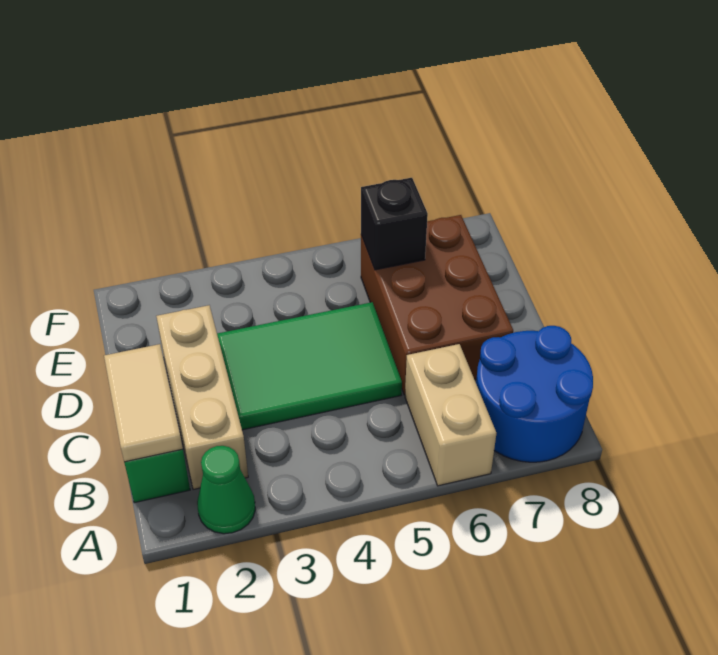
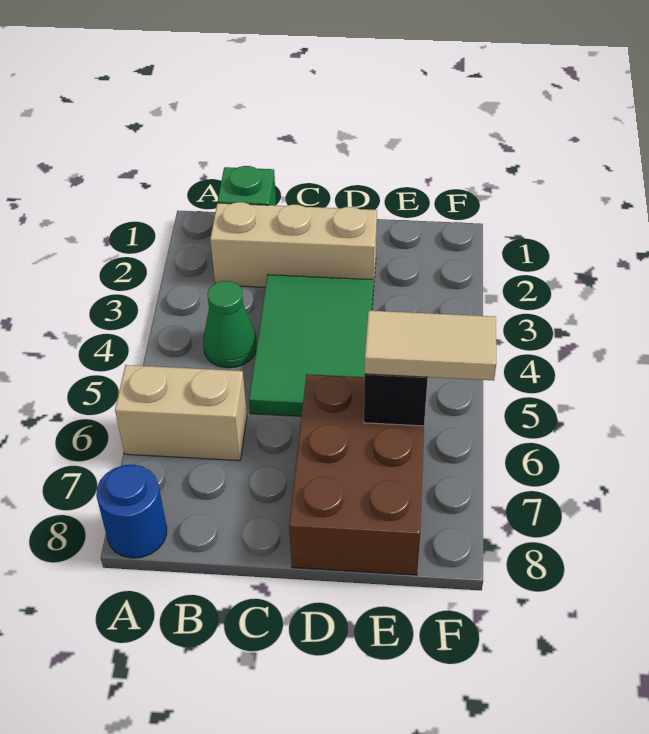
green cone A2 level 1 -> green cone B4 level 1
blue round brick A7:B8 level 1 -> blue round brick A8 level 1
tan tile B1:C1 level 2 -> tan tile E6:F6 level 3
brown brick C6:E7 level 1 -> brown brick D6:E8 level 1

